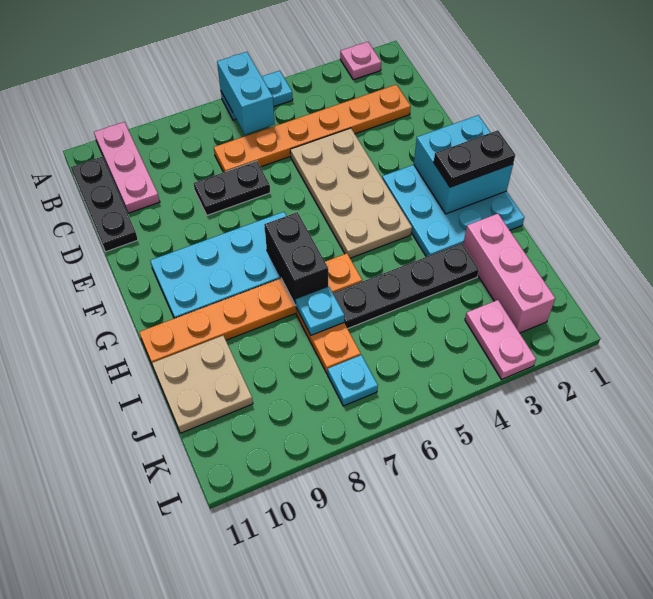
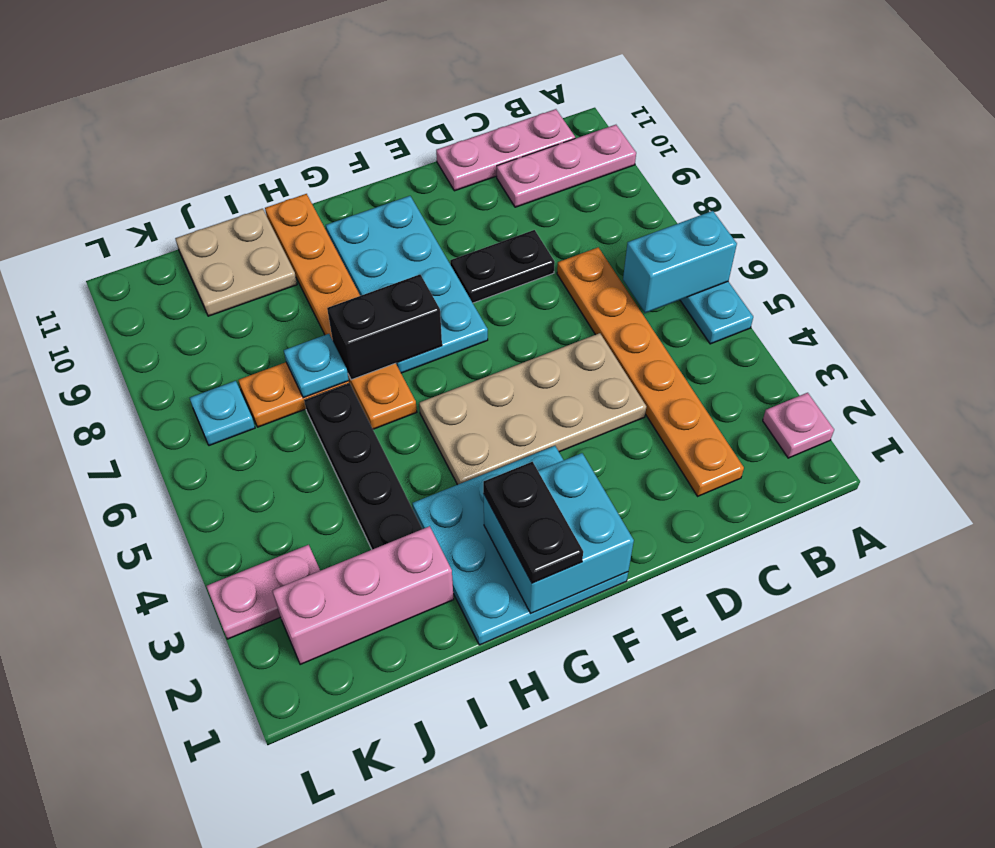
black plate B11:D11 level 1 -> pink plate B11:D11 level 1
black plate D7:D8 level 1 -> black plate D8:E8 level 1

